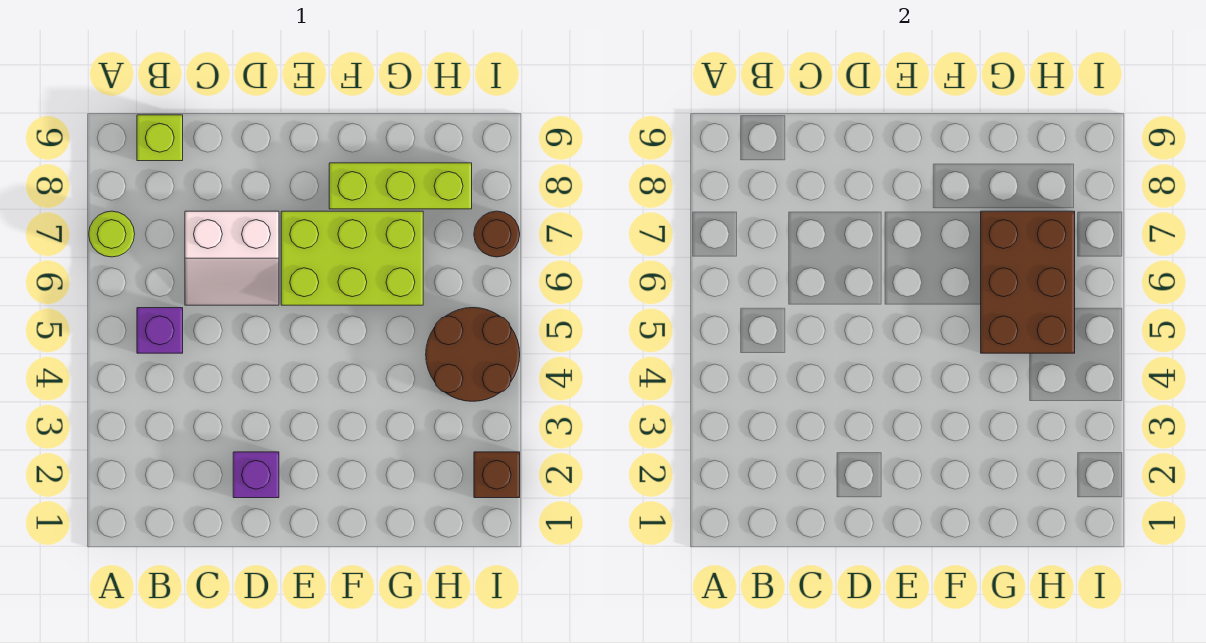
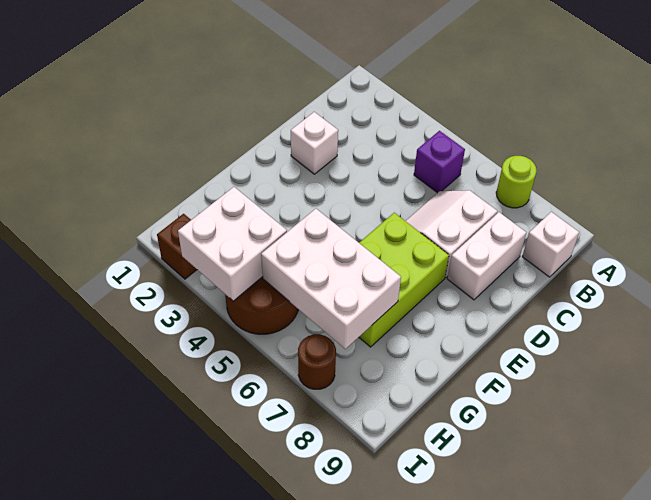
lime brick B9 level 1 -> white brick B9 level 1
none -> white brick C8:D8 level 1
purple brick D2 level 1 -> white brick D2 level 1
lime brick F8:H8 level 1 -> none
brown brick G5:H7 level 2 -> white brick G5:H7 level 2
none -> white brick H3:I4 level 2

